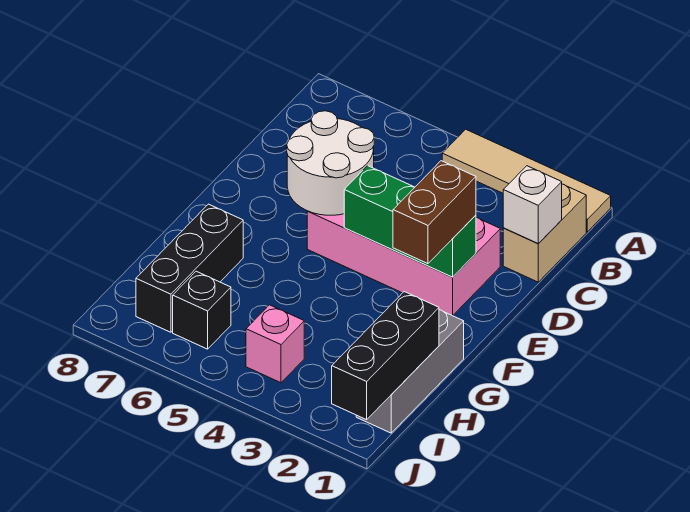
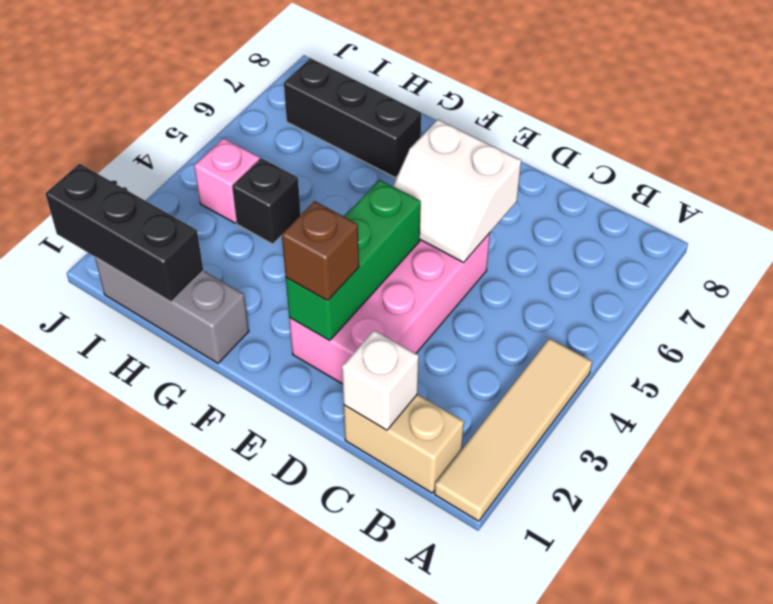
white round brick D5:E6 level 2 -> white slope D5:E6 level 2 top 6
brown brick E2:F2 level 3 -> brown brick E2 level 3
black brick I6 level 1 -> black brick H4 level 1

